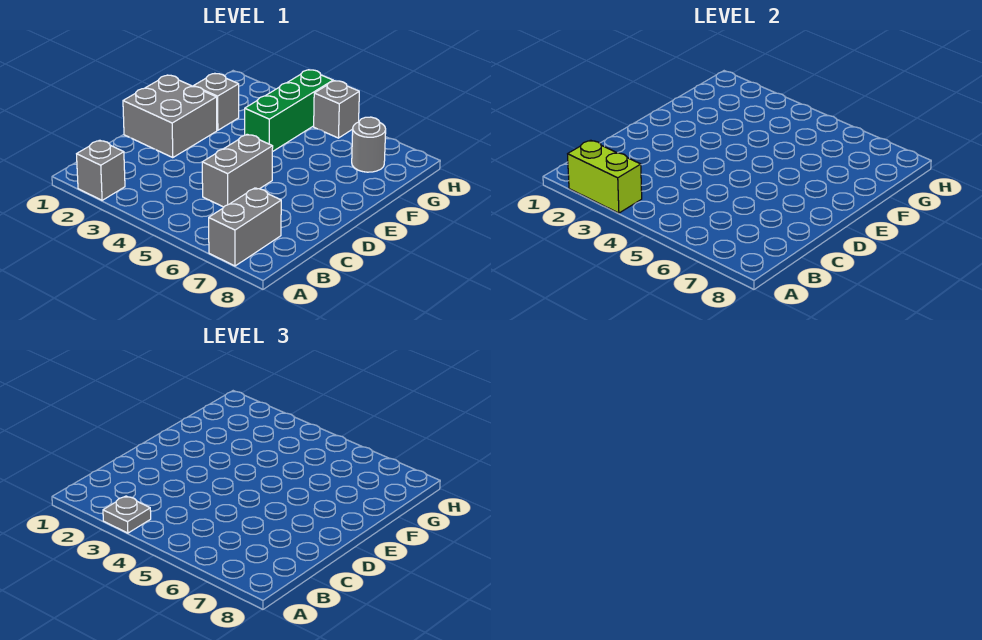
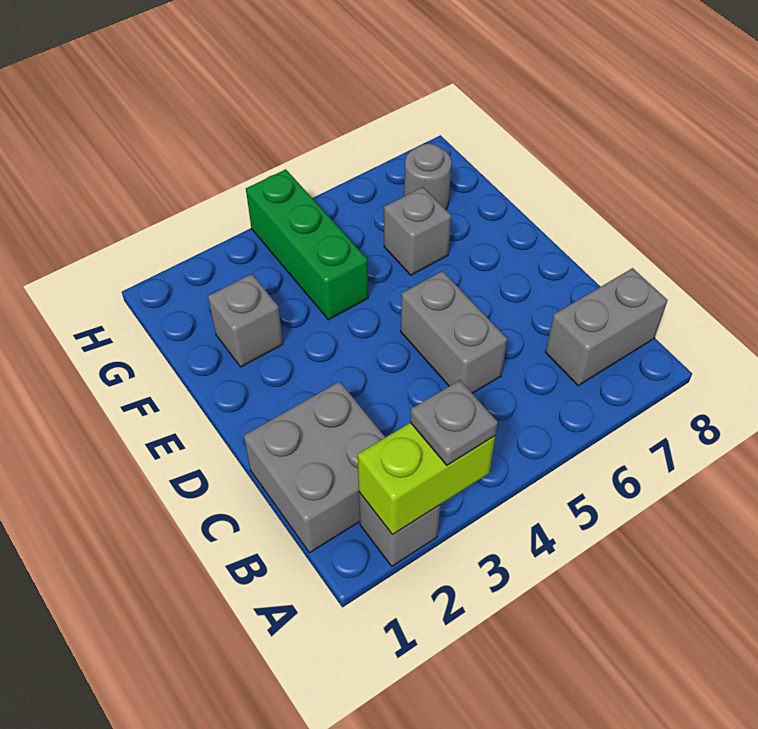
grey brick A7:B7 level 1 -> grey brick B7:B8 level 1
grey brick D1:E2 level 1 -> grey brick B1:C2 level 1
grey brick H5 level 1 -> grey brick F6 level 1

